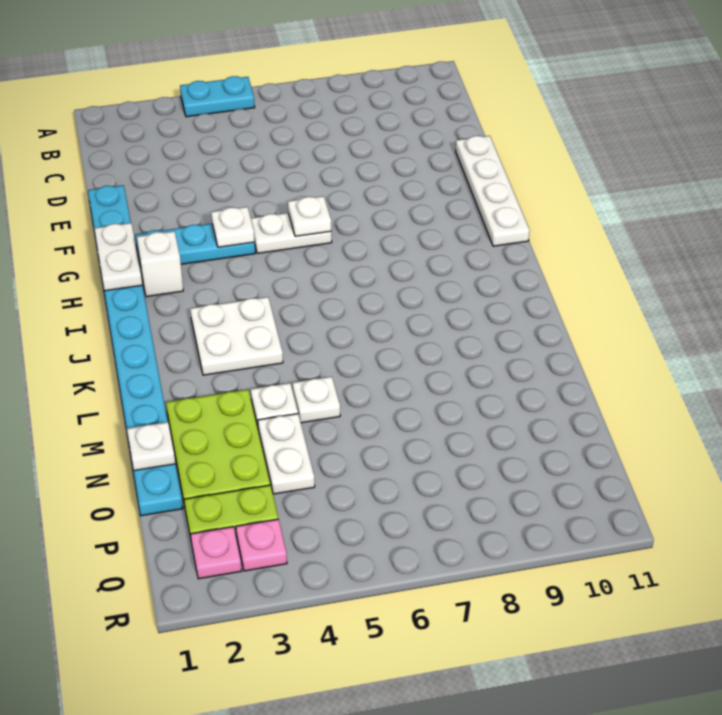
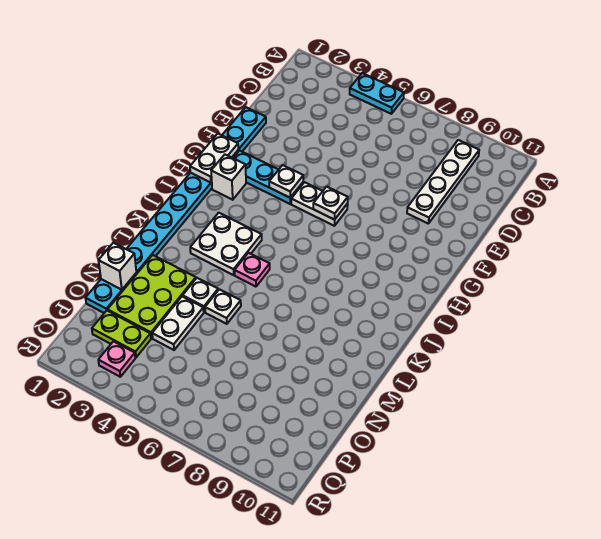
white plate E11:H11 level 1 -> white plate B9:E9 level 1
white plate N1 level 2 -> white brick N1 level 2
pink plate Q2 level 1 -> pink plate K5 level 1

